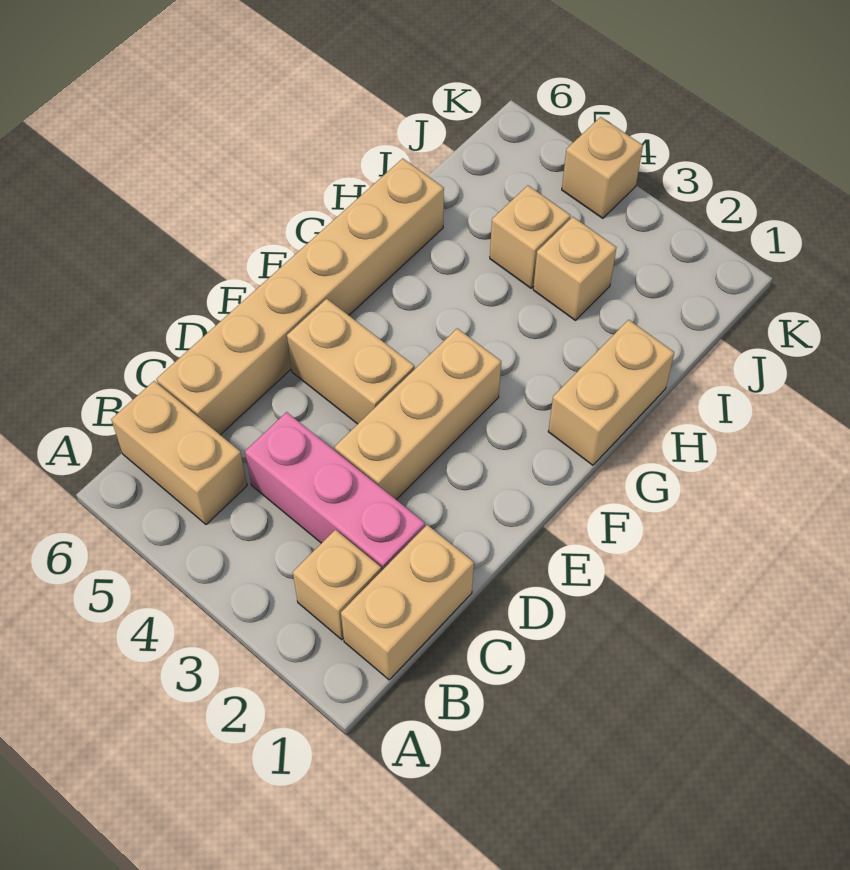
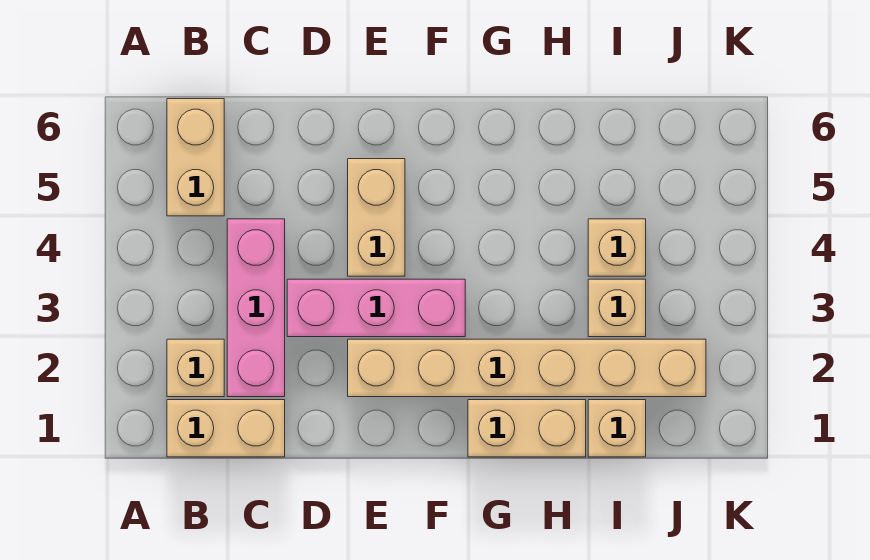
tan brick C6:H6 level 1 -> tan brick E2:J2 level 1
tan brick D3:F3 level 1 -> pink brick D3:F3 level 1
tan brick K4 level 1 -> tan brick I1 level 1

